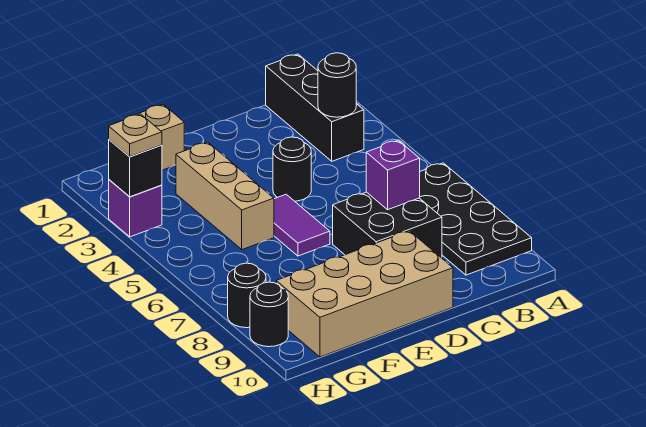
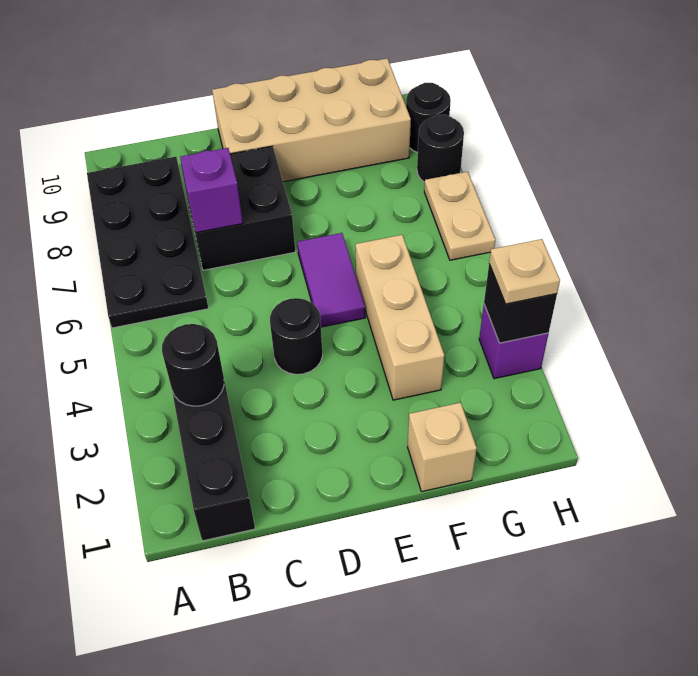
none -> tan plate H6:H7 level 1

